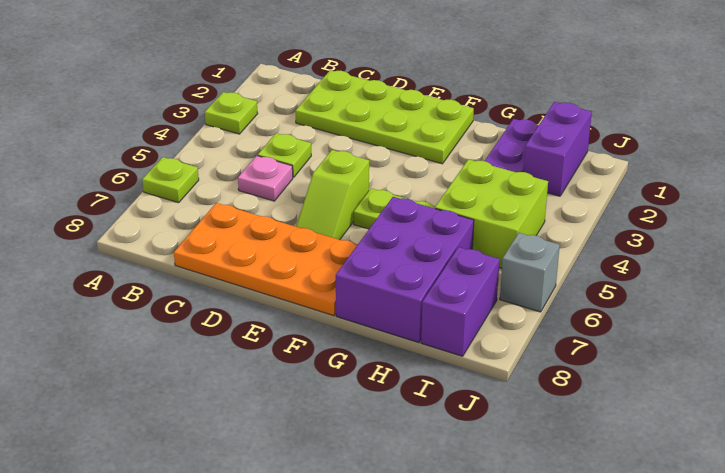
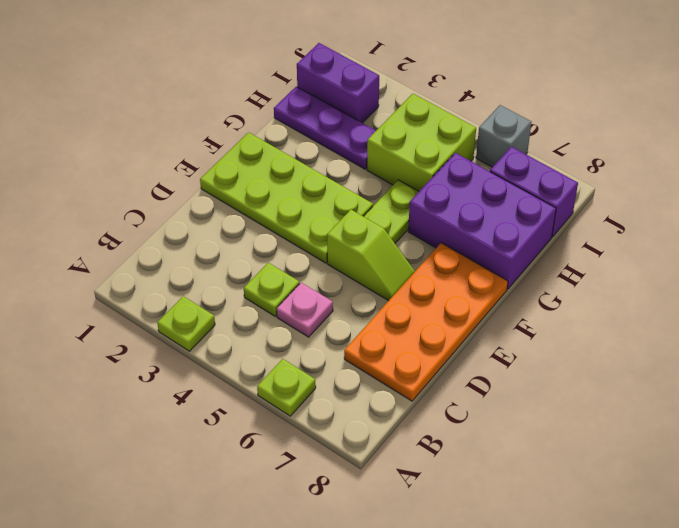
lime plate C1:F2 level 1 -> lime plate E1:F4 level 1

